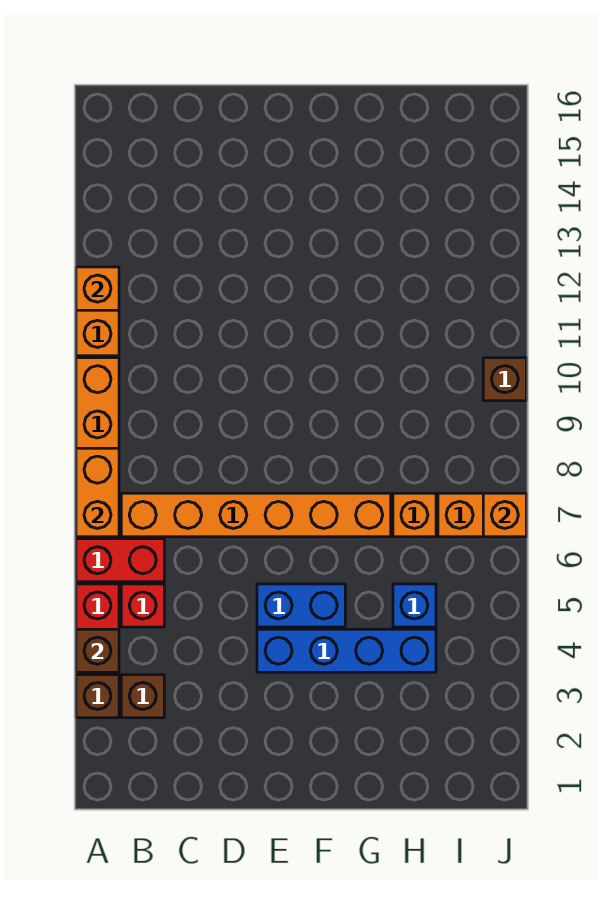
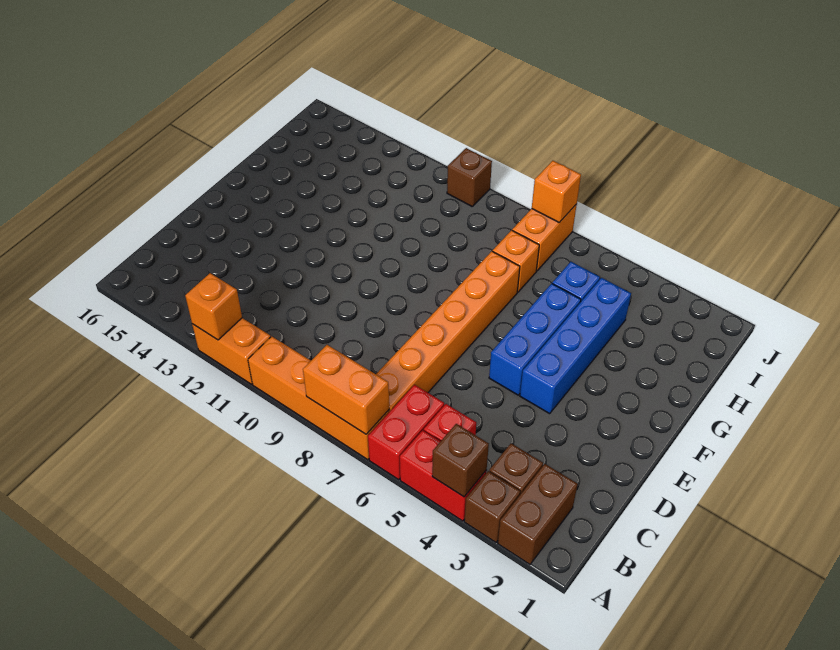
none -> brown brick A2:B2 level 1
blue brick E5:F5 level 1 -> blue brick E5:G5 level 1

